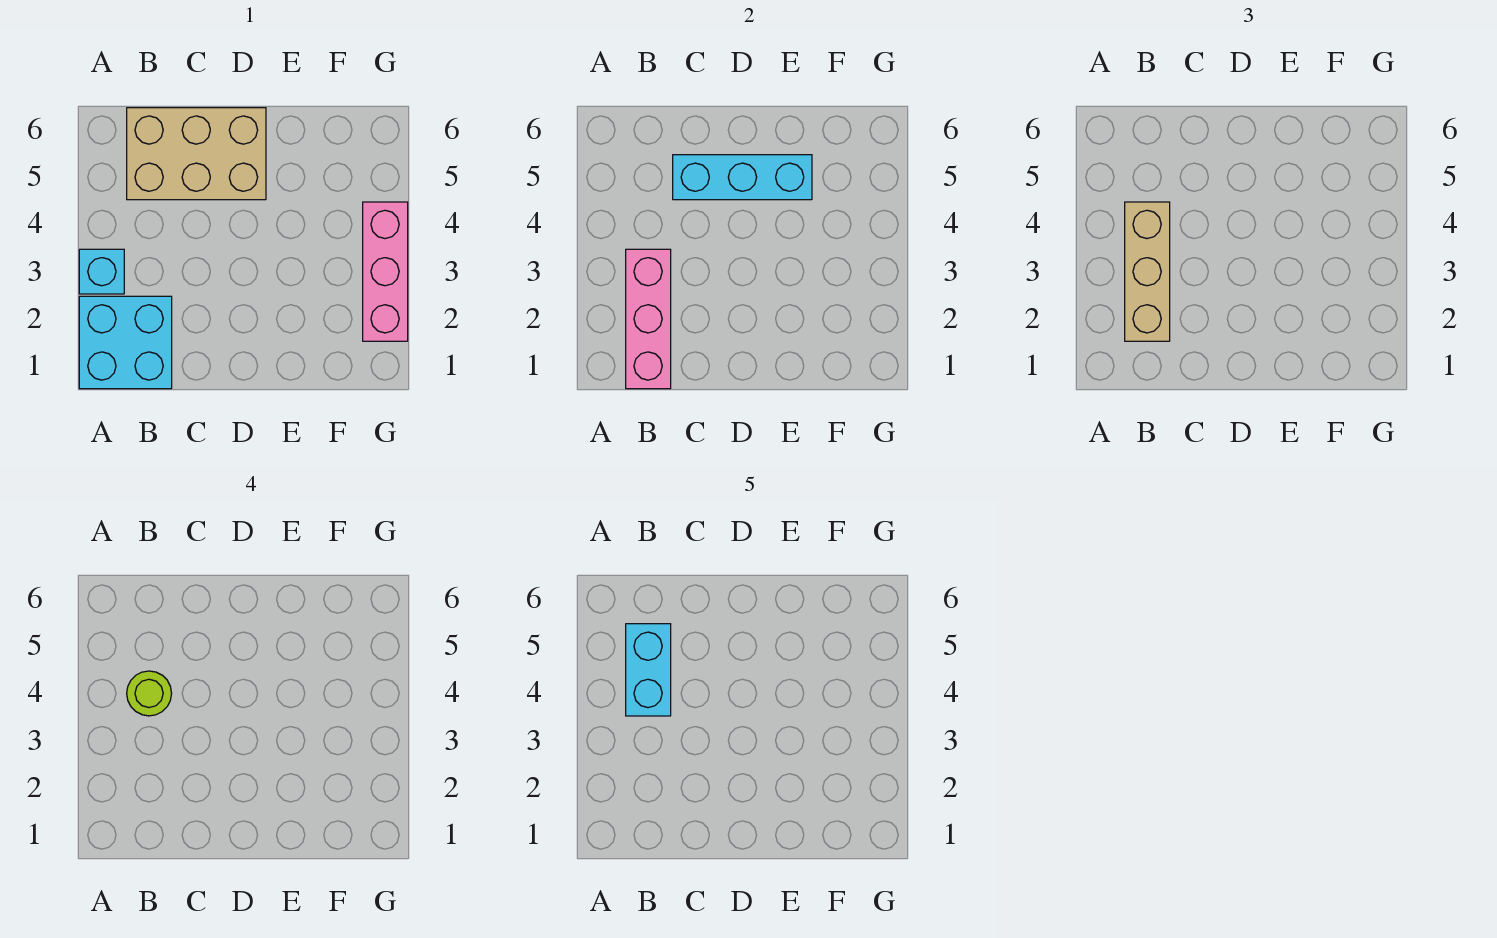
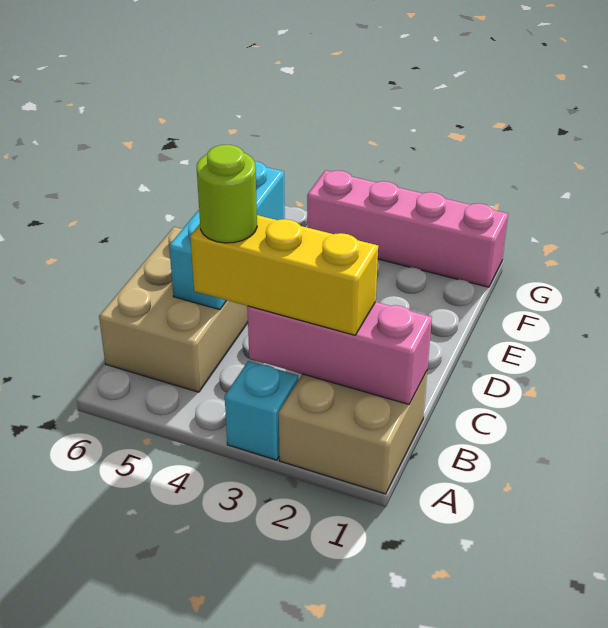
cyan brick A1:B2 level 1 -> tan brick A1:B2 level 1
tan brick B2:B4 level 3 -> yellow brick B2:B4 level 3
cyan brick B4:B5 level 5 -> none
pink brick G2:G4 level 1 -> pink brick G1:G4 level 1

